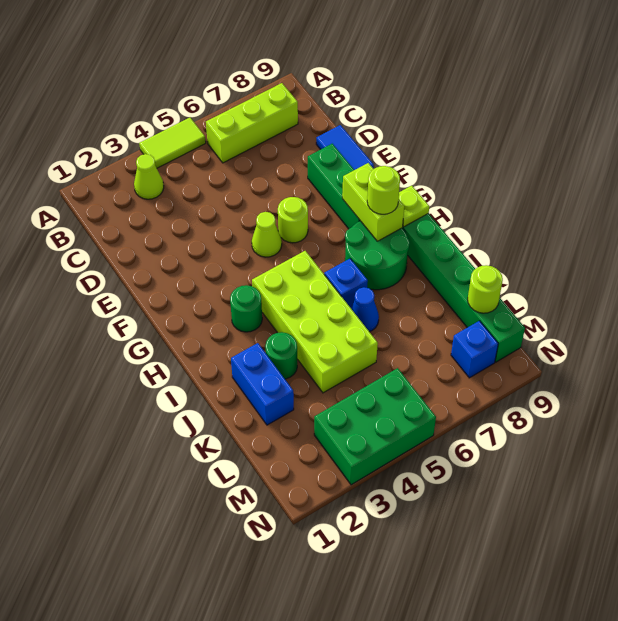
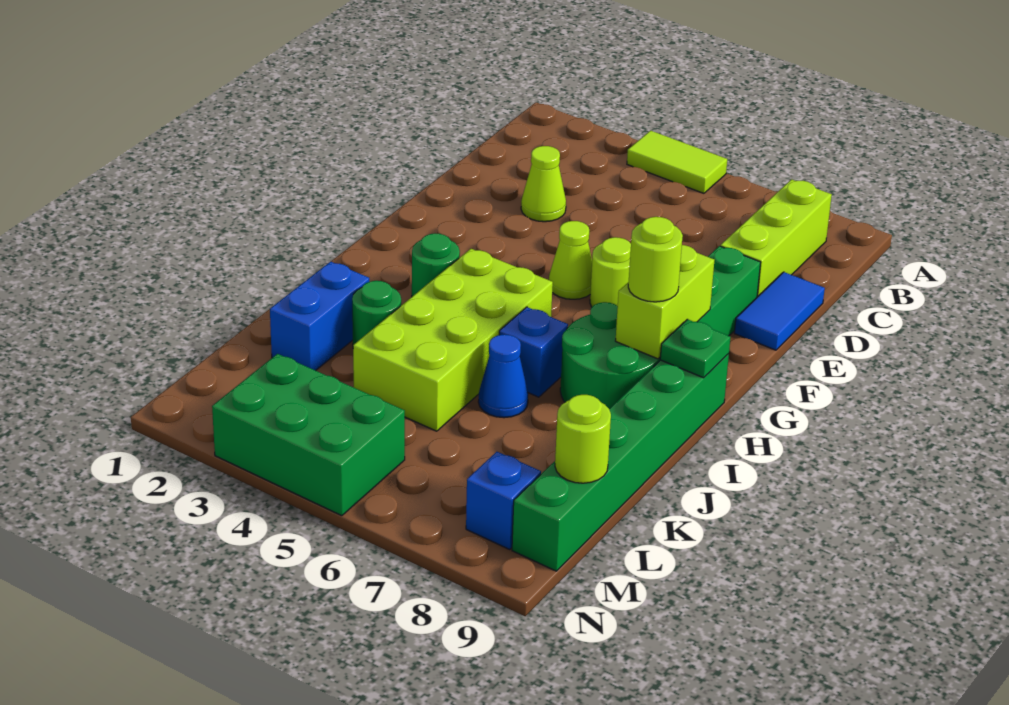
lime cone B3 level 1 -> lime cone D3 level 1
lime brick B6:B8 level 1 -> lime brick B8:D8 level 1
lime plate H9 level 2 -> green plate H9 level 2

